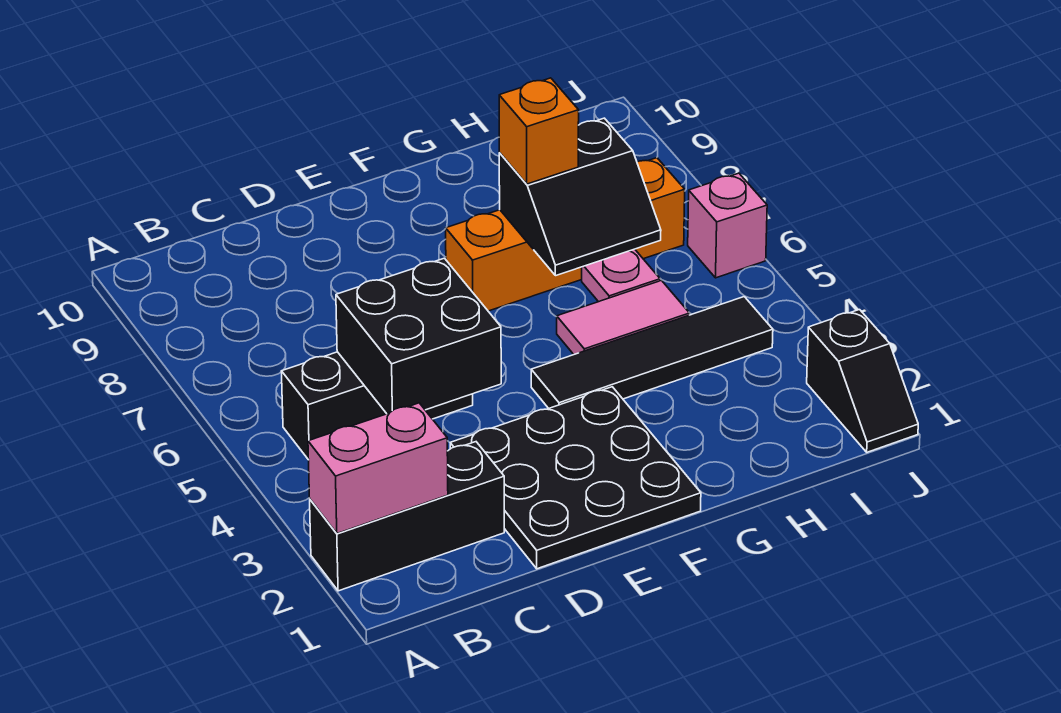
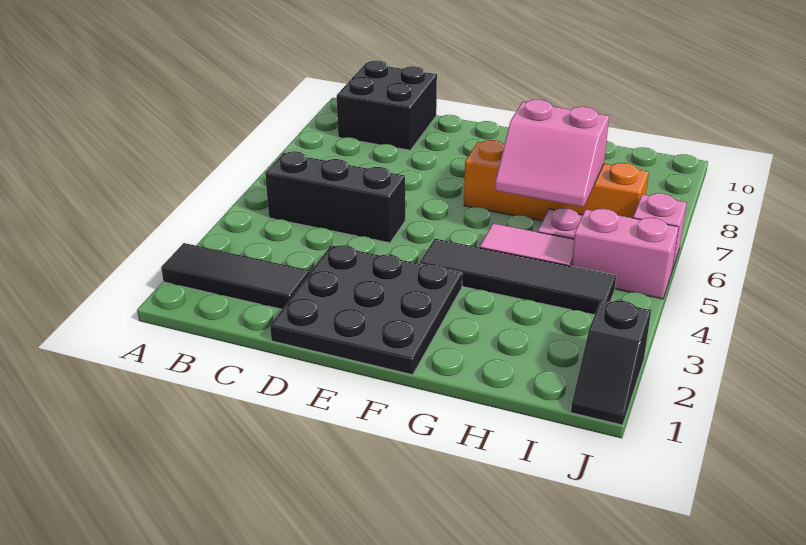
black brick A2:C2 level 1 -> black tile A2:C2 level 1
pink brick A2:B2 level 2 -> pink brick I5:J5 level 1
black brick C4:D5 level 2 -> black brick B9:C10 level 1
black slope G6:H7 level 2 top 7 -> pink slope G6:H7 level 2 top 7
orange brick G7 level 3 -> none

